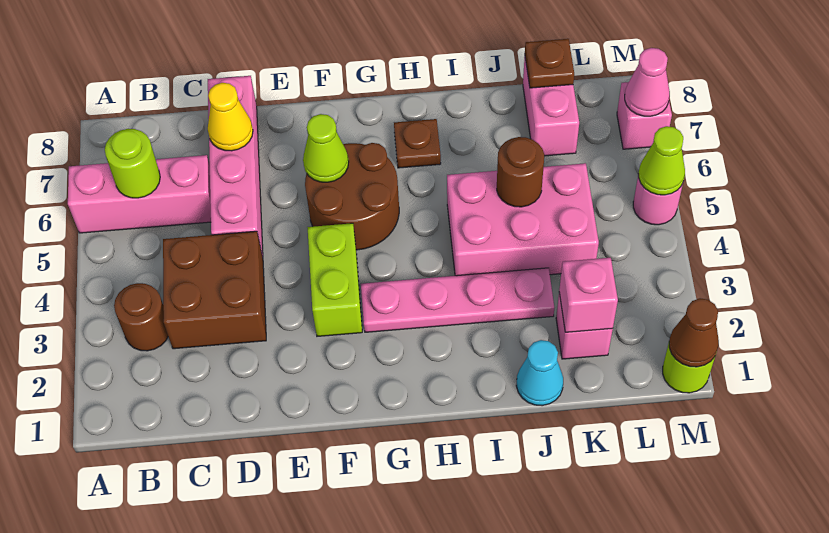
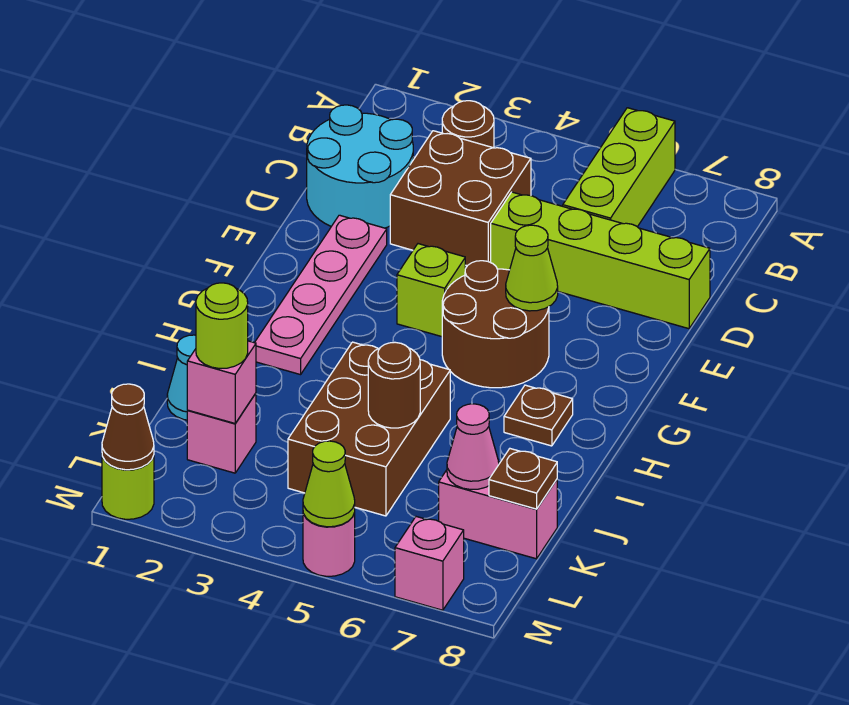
pink brick A6:C6 level 1 -> lime brick A6:C6 level 1
lime round brick B6 level 2 -> lime round brick K2 level 3
none -> cyan round brick C1:D2 level 1
pink brick D5:D8 level 1 -> lime brick D5:D8 level 1
yellow cone D7 level 2 -> none
lime brick F3:F4 level 1 -> lime brick F4 level 1
pink plate G3:J3 level 1 -> pink plate E2:H2 level 1
pink brick I4:K5 level 1 -> brown brick I4:K5 level 1
pink cone M7 level 2 -> pink cone K7 level 2

